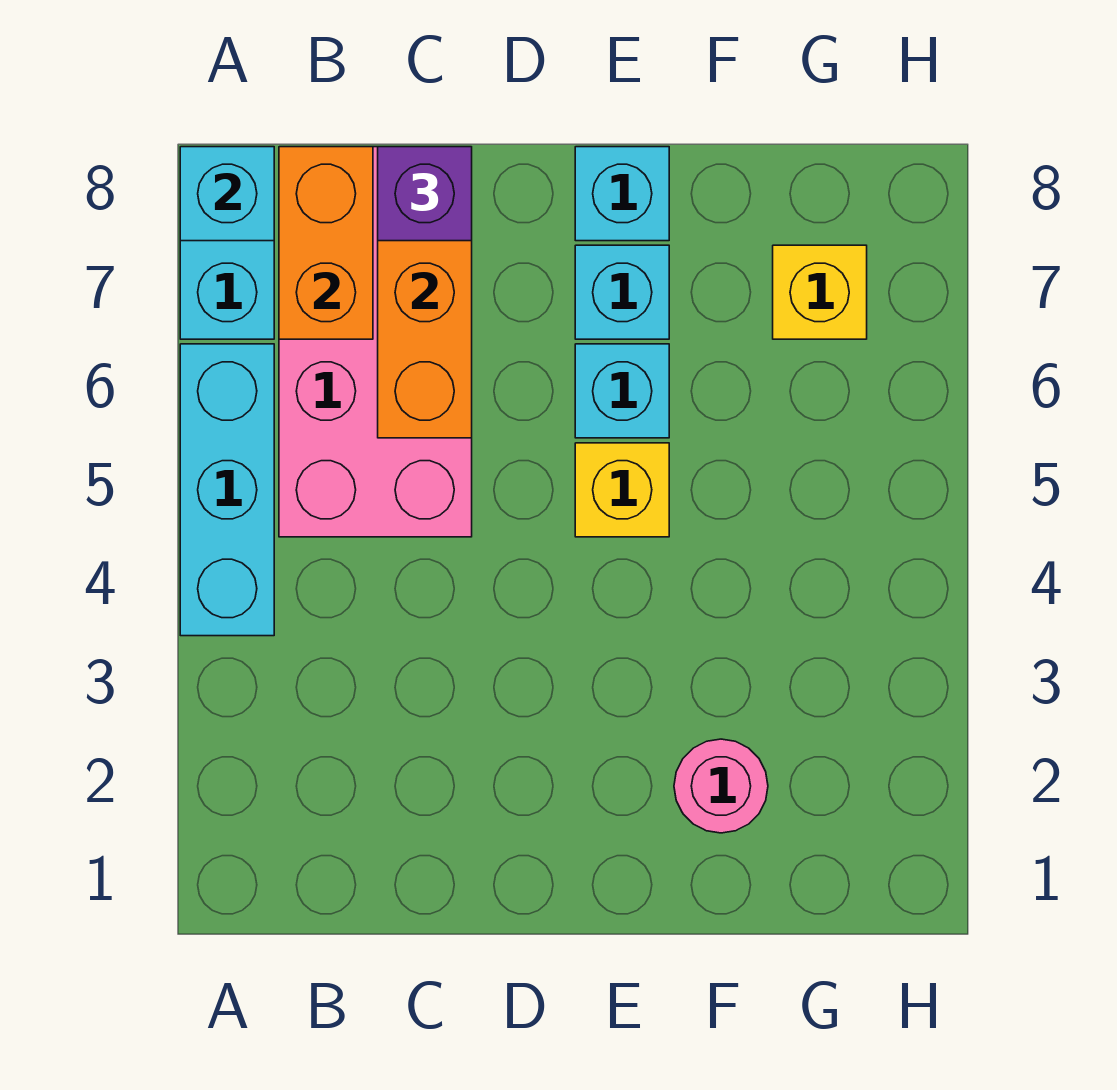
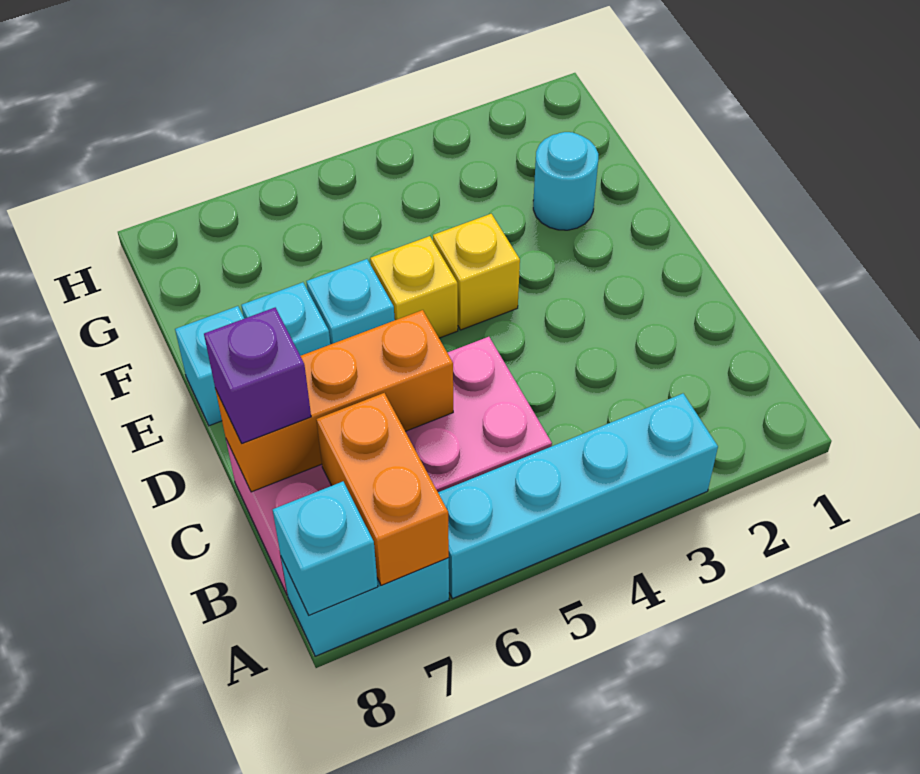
cyan brick A4:A6 level 1 -> cyan brick A3:A6 level 1
orange brick B7:B8 level 2 -> orange brick A7:B7 level 2
pink round brick F2 level 1 -> cyan round brick F2 level 1
yellow brick G7 level 1 -> yellow brick E4 level 1

